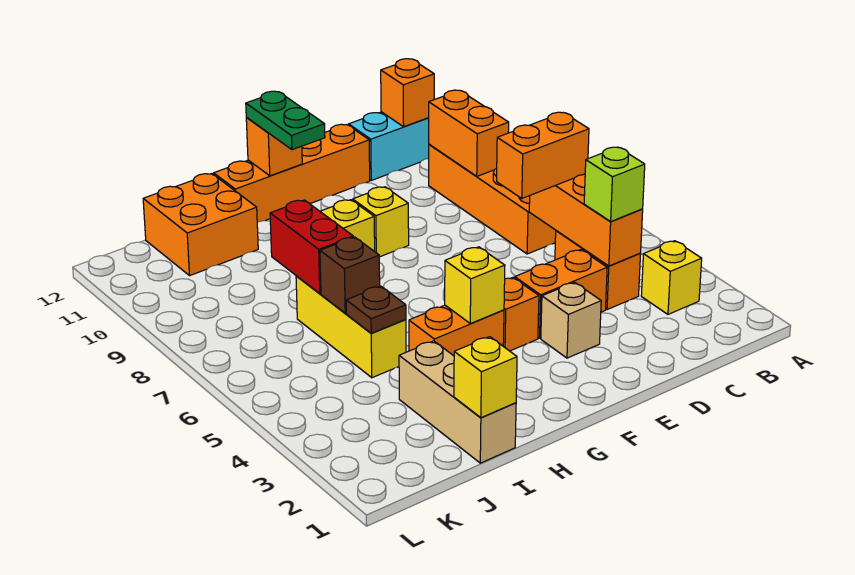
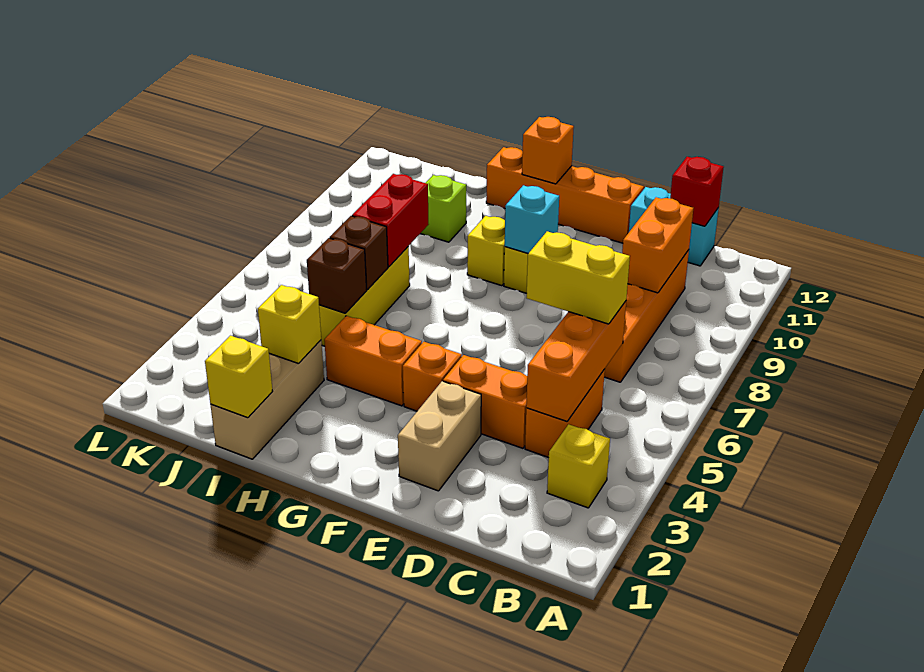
lime brick C4 level 3 -> lime brick I10 level 1
orange brick C6:D6 level 3 -> yellow brick C6:D6 level 3
orange brick C12 level 2 -> red brick C12 level 2
tan brick E3 level 1 -> tan brick E2:E3 level 1
none -> cyan brick F9 level 2
yellow brick G4 level 2 -> yellow brick I3 level 2
green plate G11:G12 level 3 -> none
brown plate I5 level 2 -> brown brick I5 level 2
orange brick I11:J12 level 1 -> none

